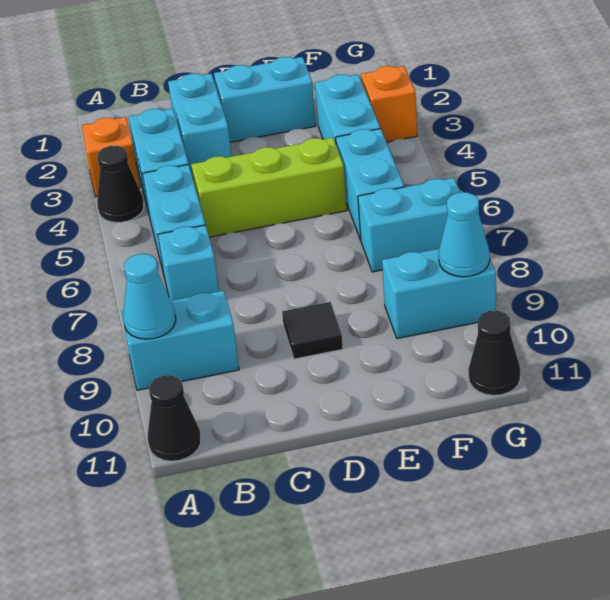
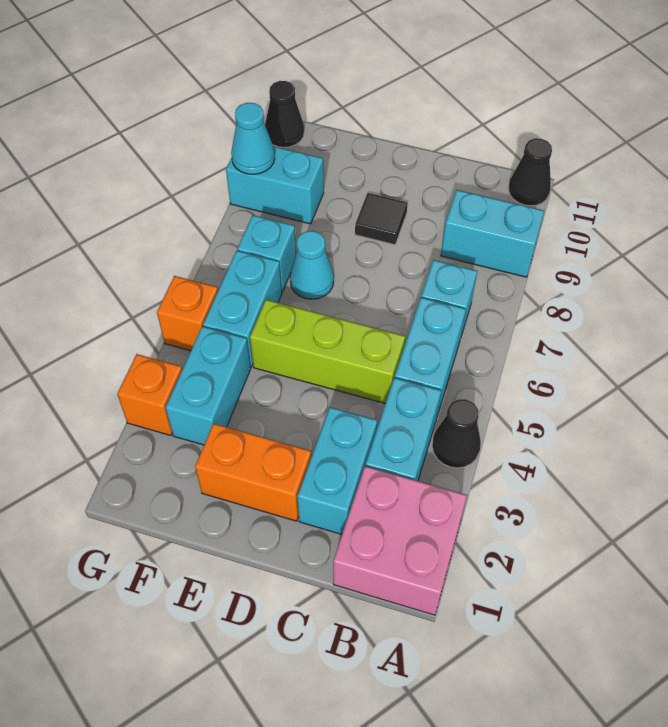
none -> pink brick A1:B2 level 1
orange brick A3 level 1 -> orange brick G5 level 1
cyan cone A9 level 2 -> cyan cone E7 level 1
cyan brick D2:E2 level 1 -> orange brick D2:E2 level 1
cyan brick F7:G7 level 1 -> cyan brick F7 level 1

